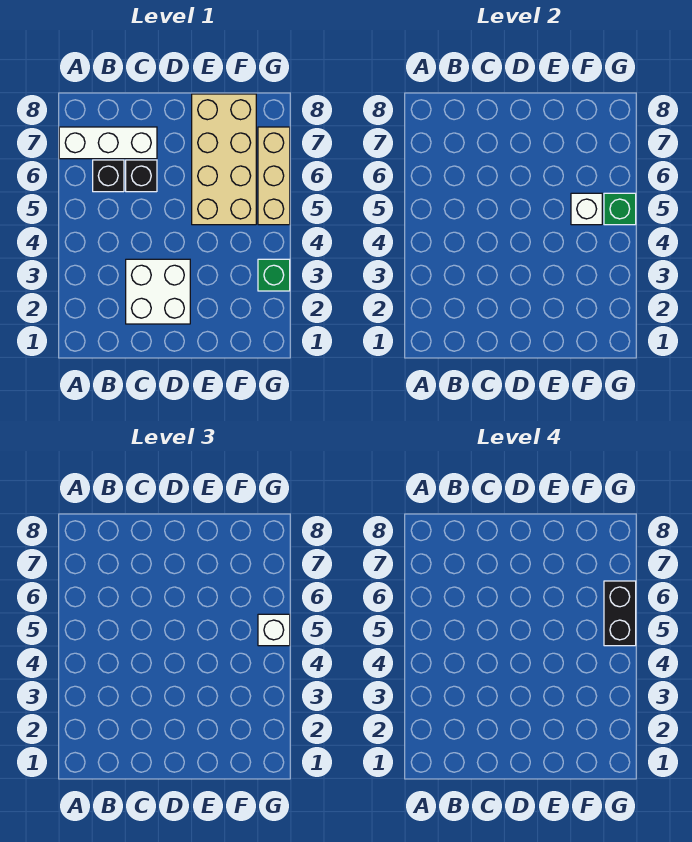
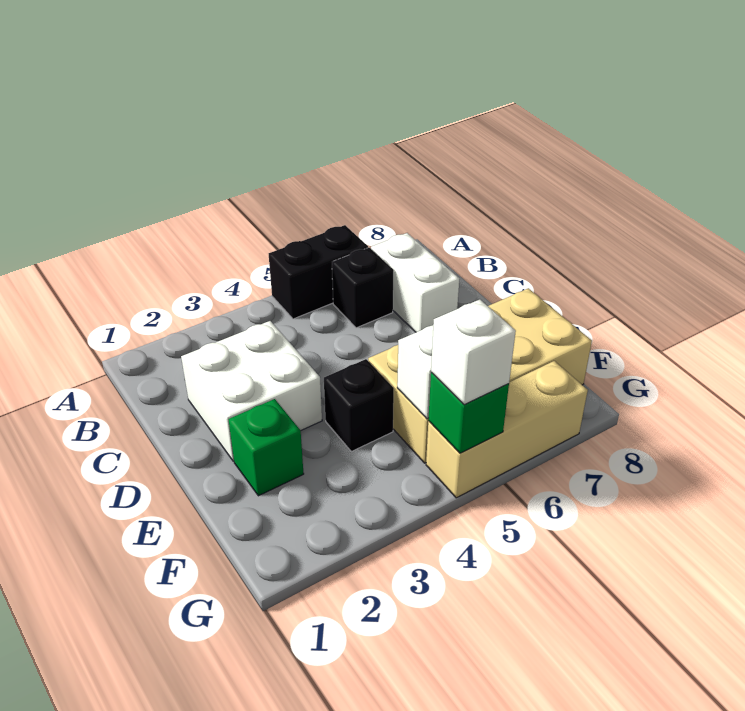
white brick A7:C7 level 1 -> white brick B7:C7 level 1
black brick C6 level 1 -> black brick E4 level 1
green brick G3 level 1 -> green brick E2 level 1
black brick G5:G6 level 4 -> black brick A5:A6 level 1

